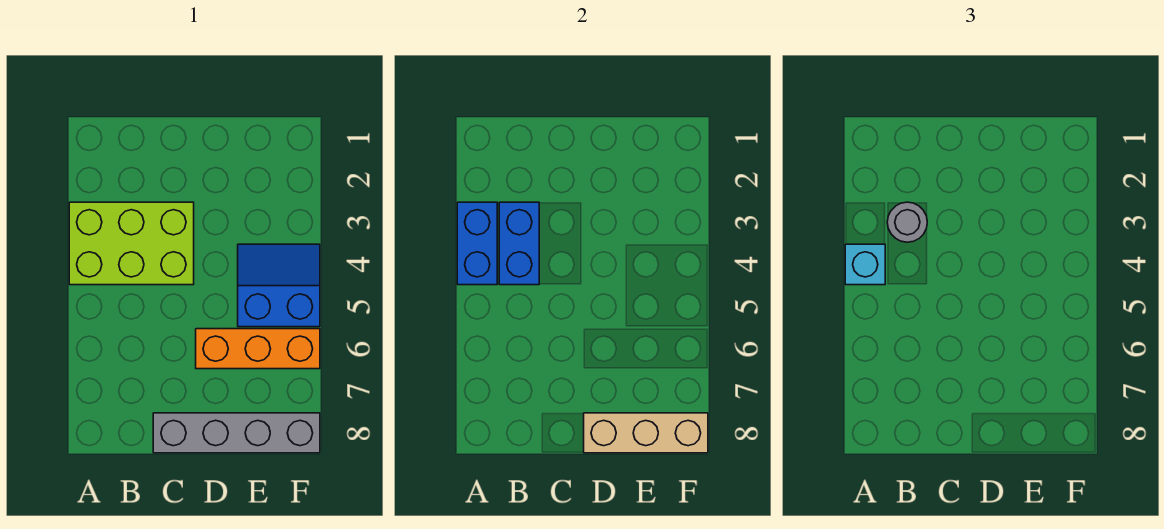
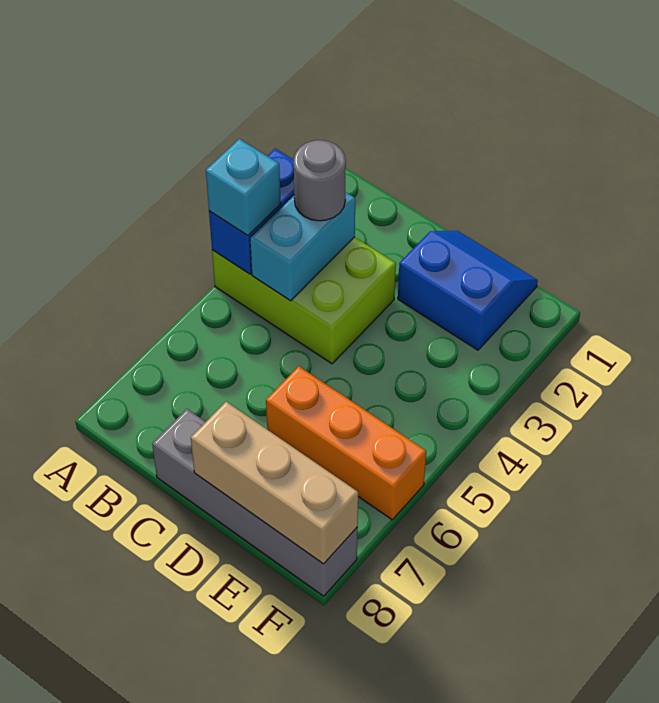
blue brick B3:B4 level 2 -> cyan brick B3:B4 level 2
blue slope E4:F5 level 1 top 5 -> blue slope D1:E2 level 1 top 2

